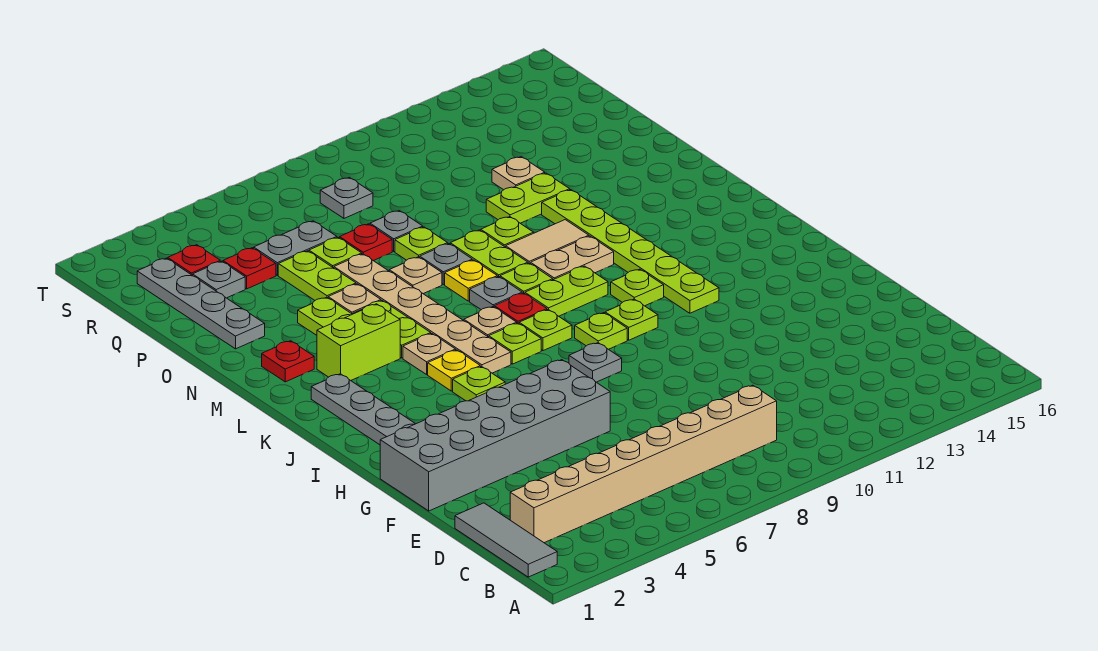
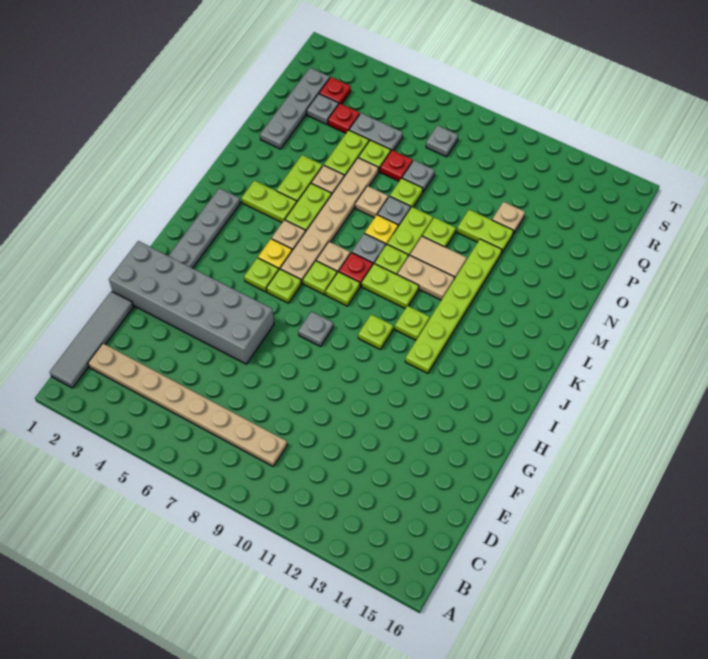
grey tile B1:D1 level 1 -> grey tile B1:E1 level 1
tan brick C2:C9 level 1 -> tan plate C2:C9 level 1
lime plate I9 level 1 -> lime plate I6 level 1
lime brick L3:L4 level 1 -> lime plate L3:L4 level 1
red plate M2 level 1 -> none

